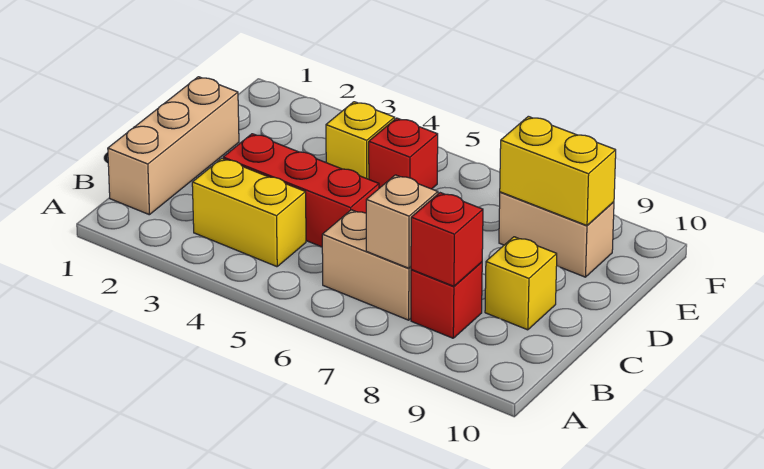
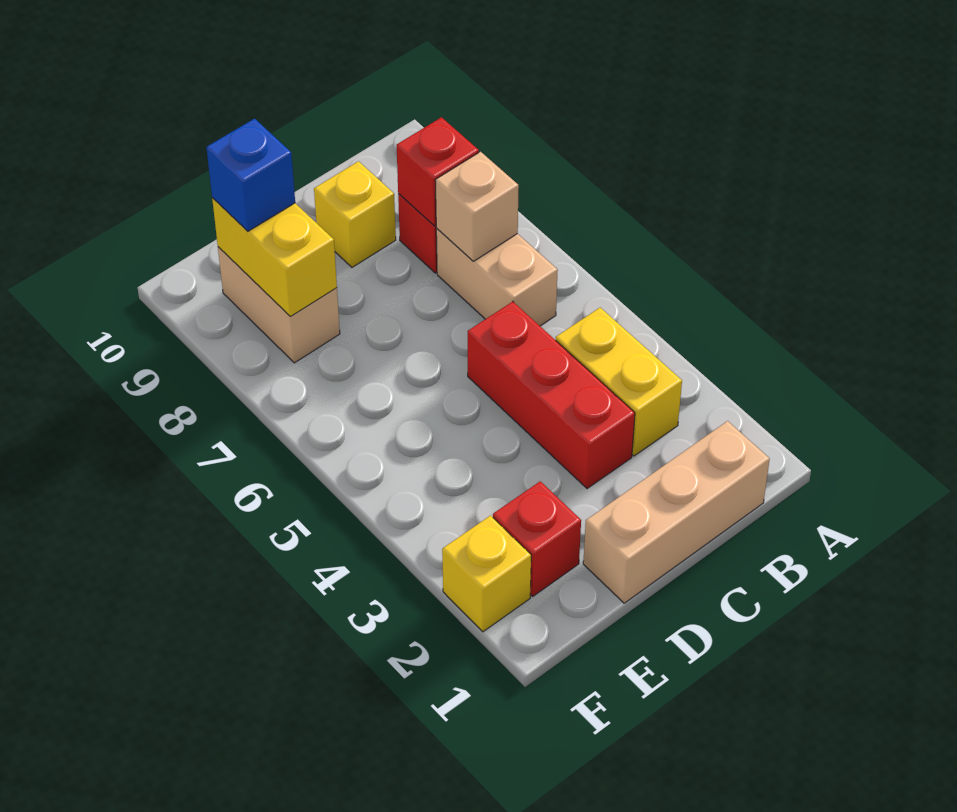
yellow brick E4 level 1 -> yellow brick F2 level 1
red brick E5 level 1 -> red brick E2 level 1
none -> blue brick E9 level 3

